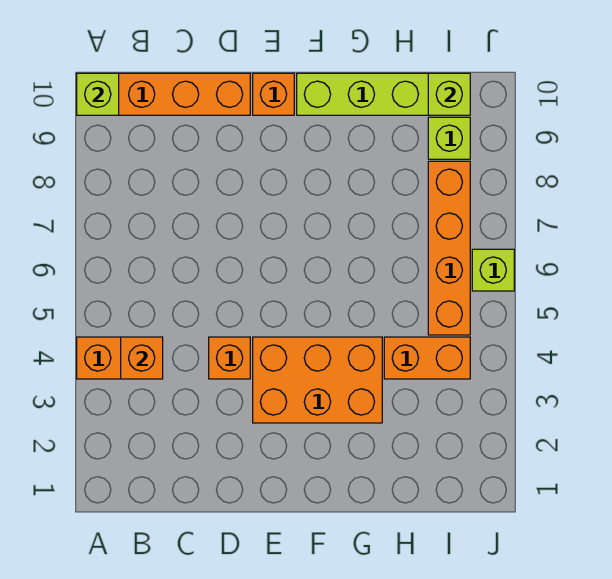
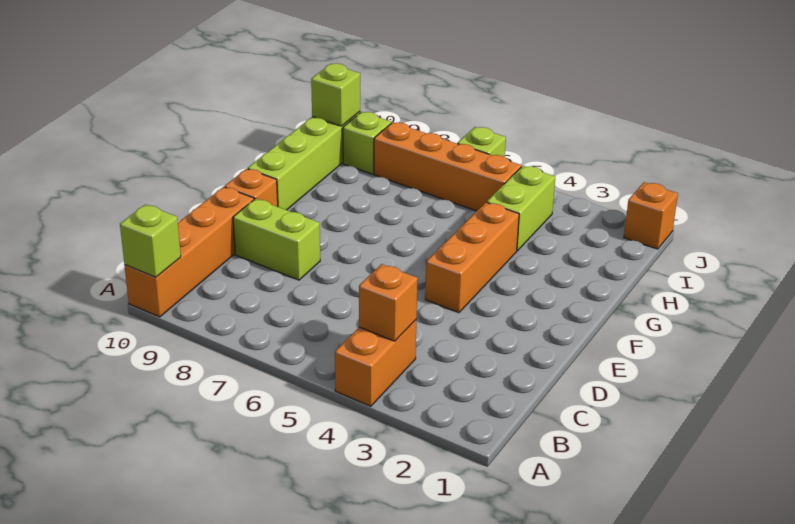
orange brick D4 level 1 -> orange brick J1 level 1
none -> lime brick D8:D9 level 1
orange brick E3:G4 level 1 -> orange brick E4:G4 level 1
orange brick H4:I4 level 1 -> lime brick H4:I4 level 1

